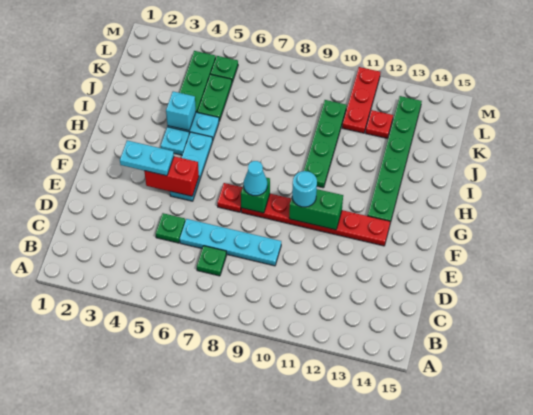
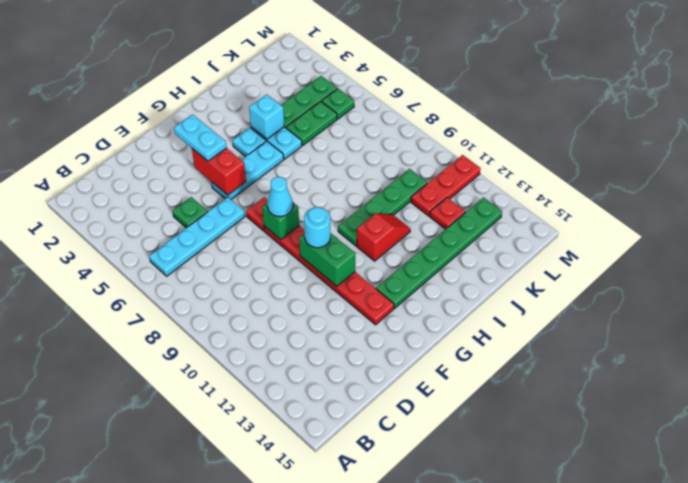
green plate C7 level 1 -> none
cyan plate D6:D9 level 1 -> cyan plate B6:E6 level 1
none -> red slope H11:I11 level 1 top H

